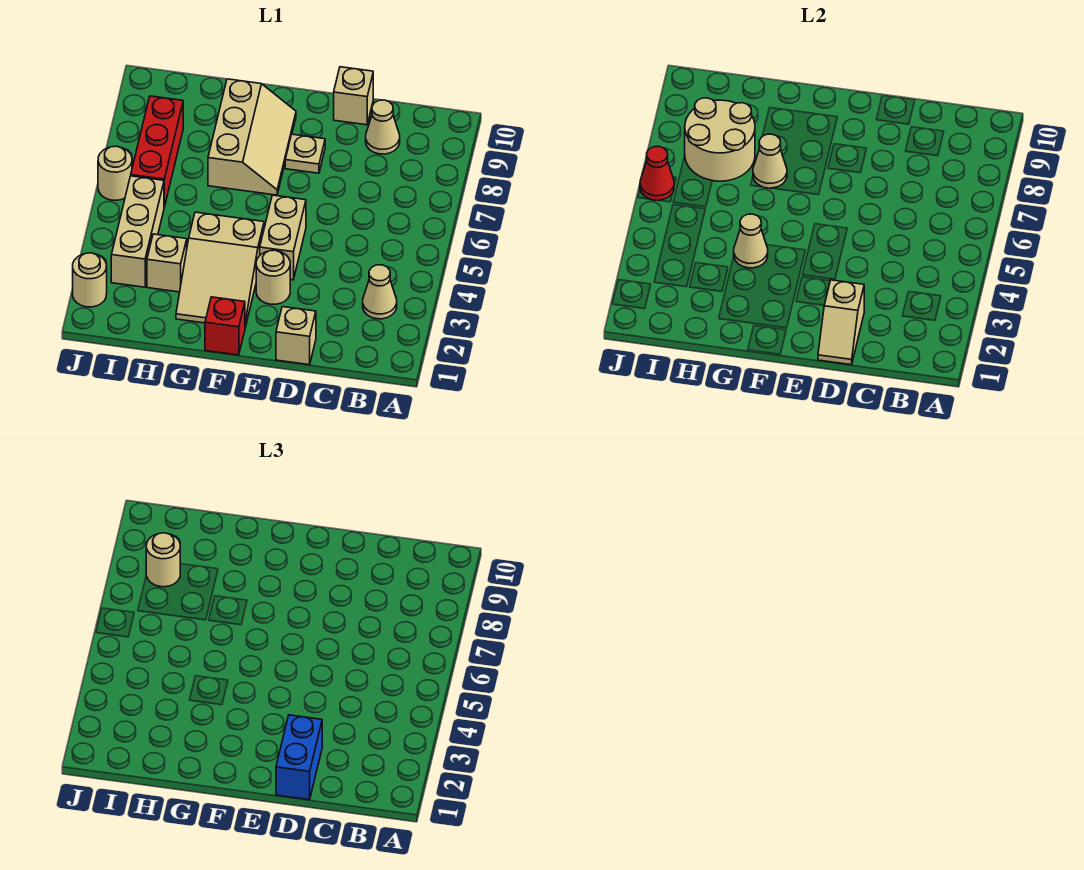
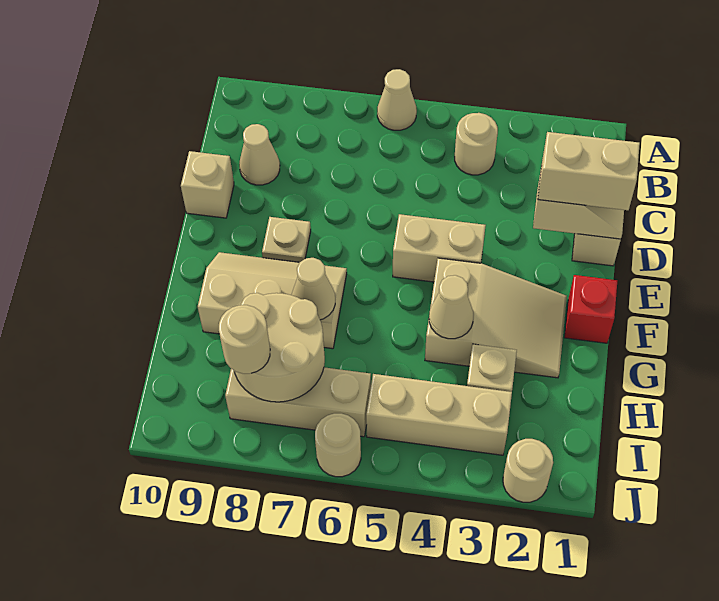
tan cone B3 level 1 -> tan cone A6 level 1
blue brick D1:D2 level 3 -> tan brick D1:D2 level 3
tan round brick E3 level 1 -> tan round brick B4 level 1
red brick I6:I8 level 1 -> tan brick I6:I8 level 1
red cone J6 level 2 -> none

